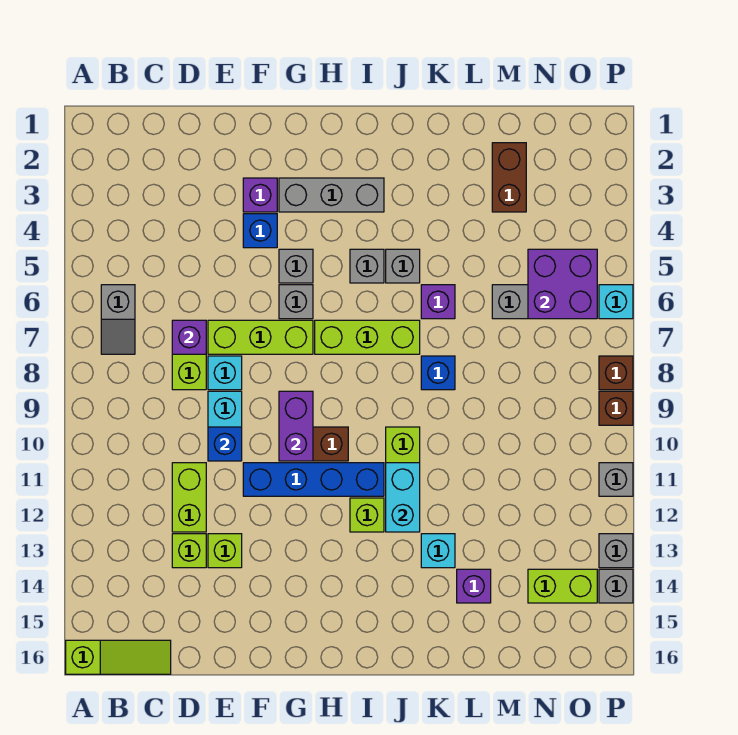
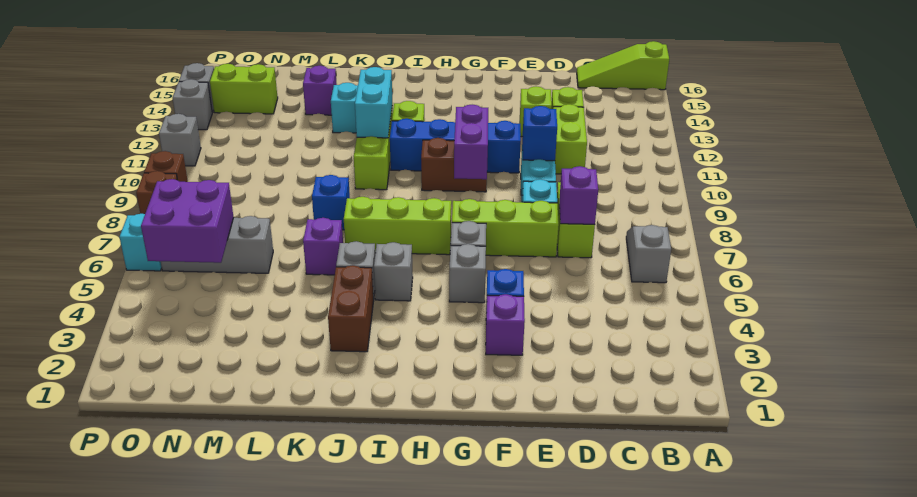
grey brick G3:I3 level 1 -> none
brown brick M2:M3 level 1 -> brown brick J3:J4 level 1

